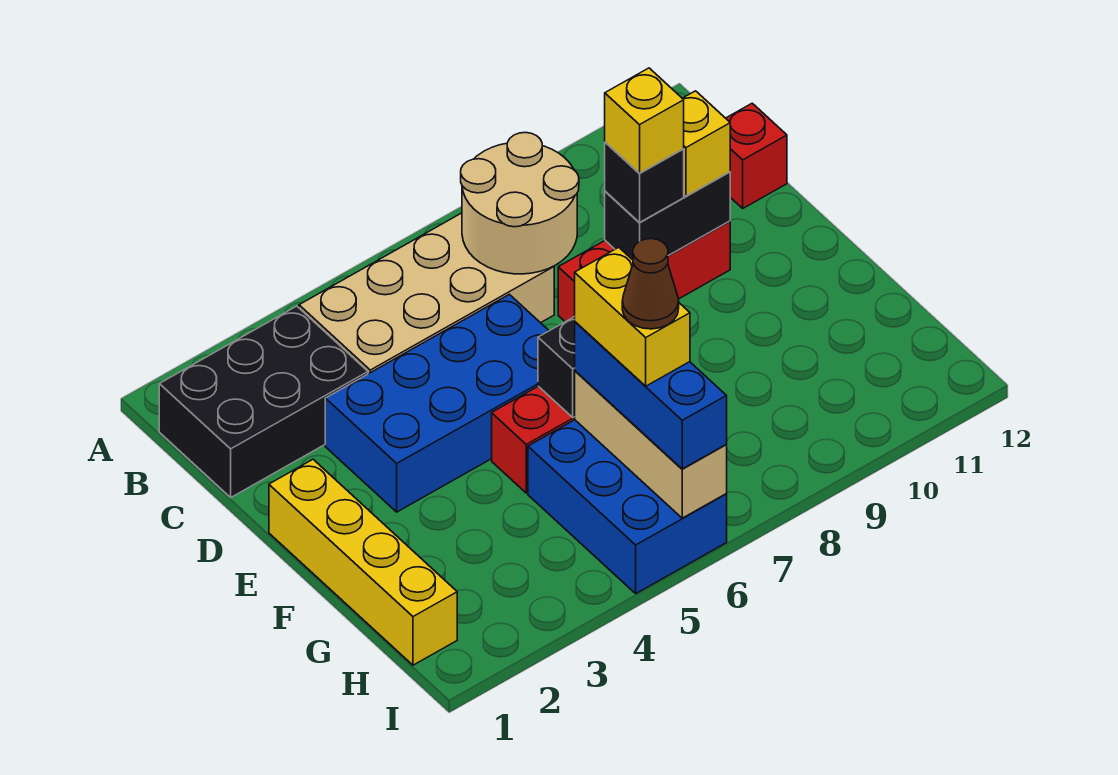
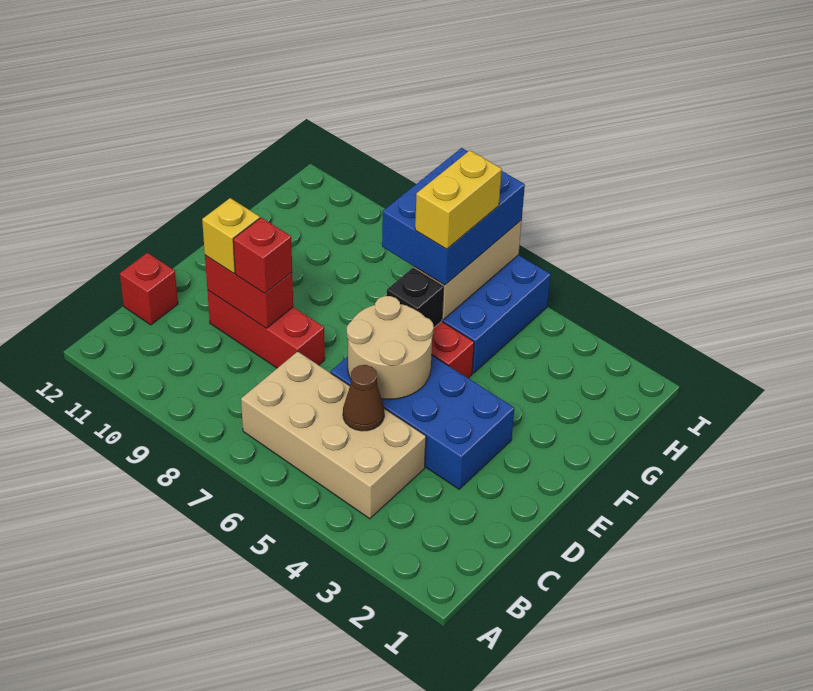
black brick B1:C3 level 1 -> none
tan round brick B7:C8 level 2 -> tan round brick D5:E6 level 2
black brick D9:D10 level 2 -> red brick D9:D10 level 2
black brick D9 level 3 -> red brick D9 level 3
yellow brick D9 level 4 -> none
yellow brick E1:H1 level 1 -> none
blue brick G6:I6 level 3 -> blue brick G6:I7 level 3
brown cone H6 level 5 -> brown cone C5 level 2

